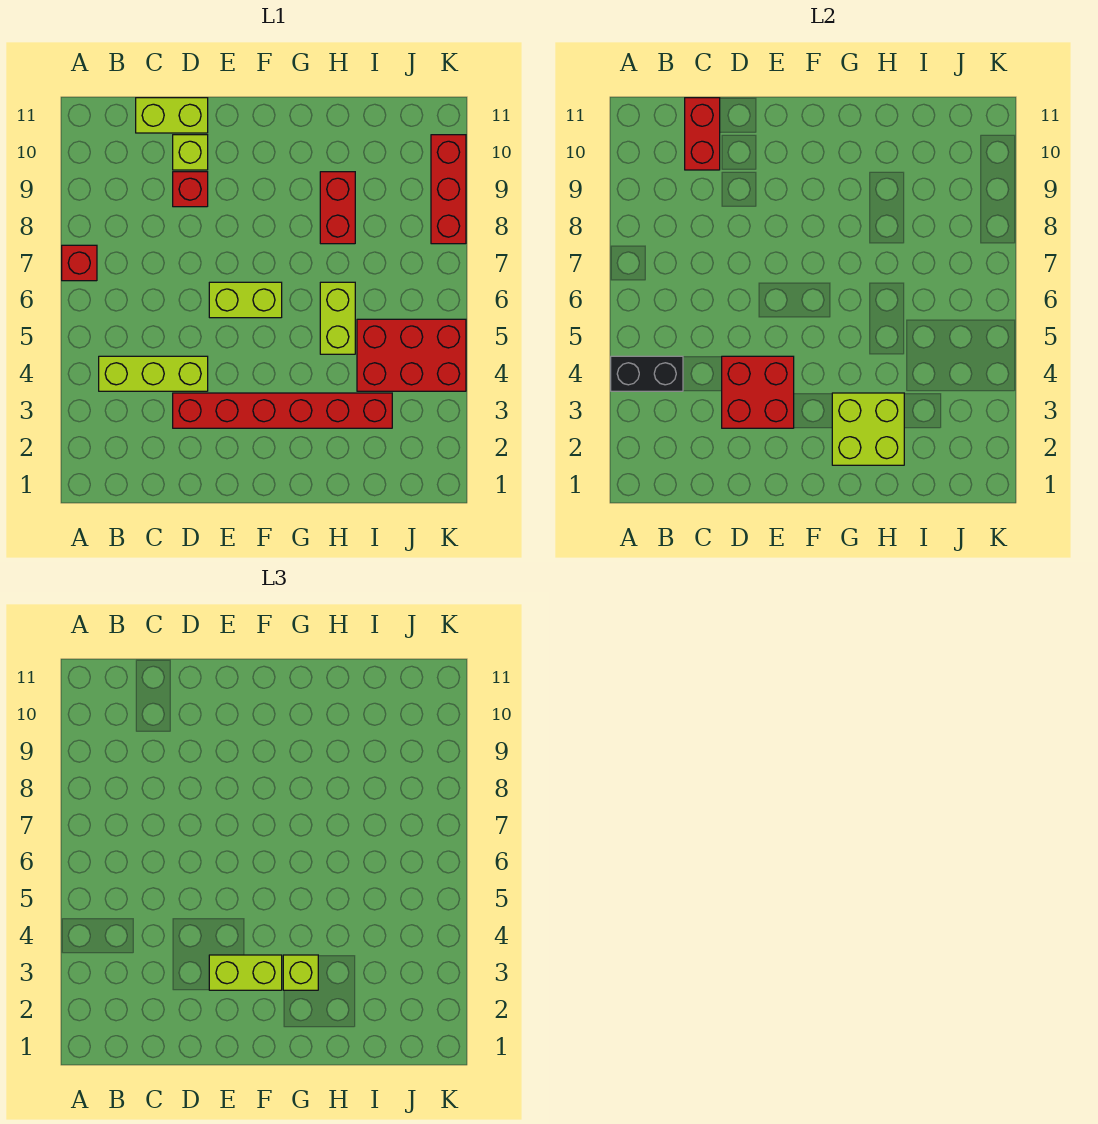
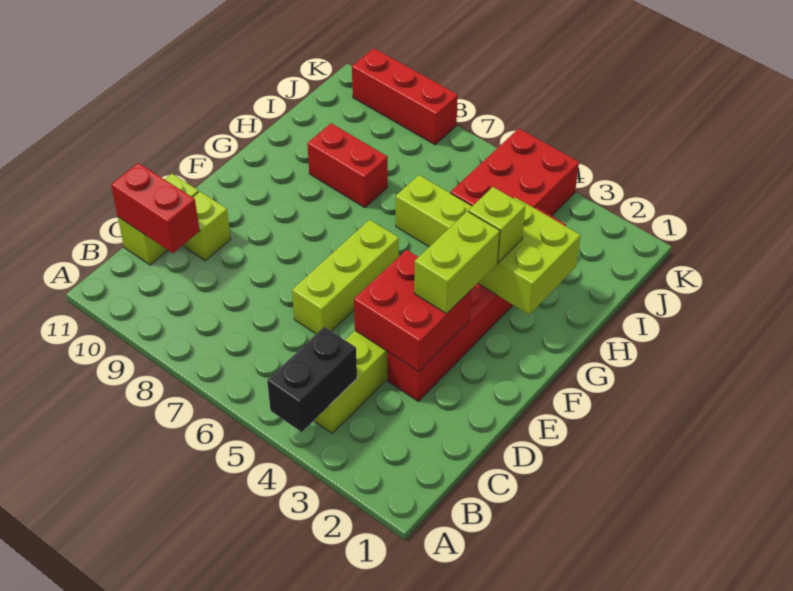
red brick A7 level 1 -> none
red brick D9 level 1 -> none
lime brick E6:F6 level 1 -> lime brick D6:F6 level 1

